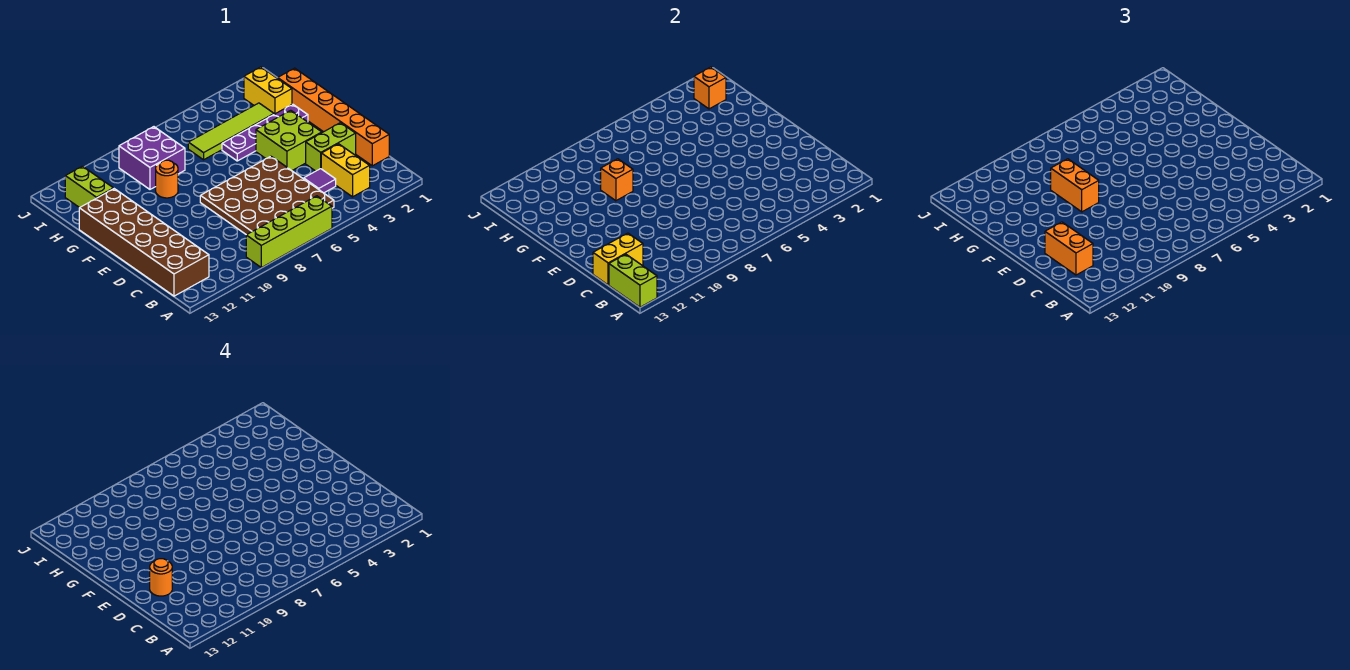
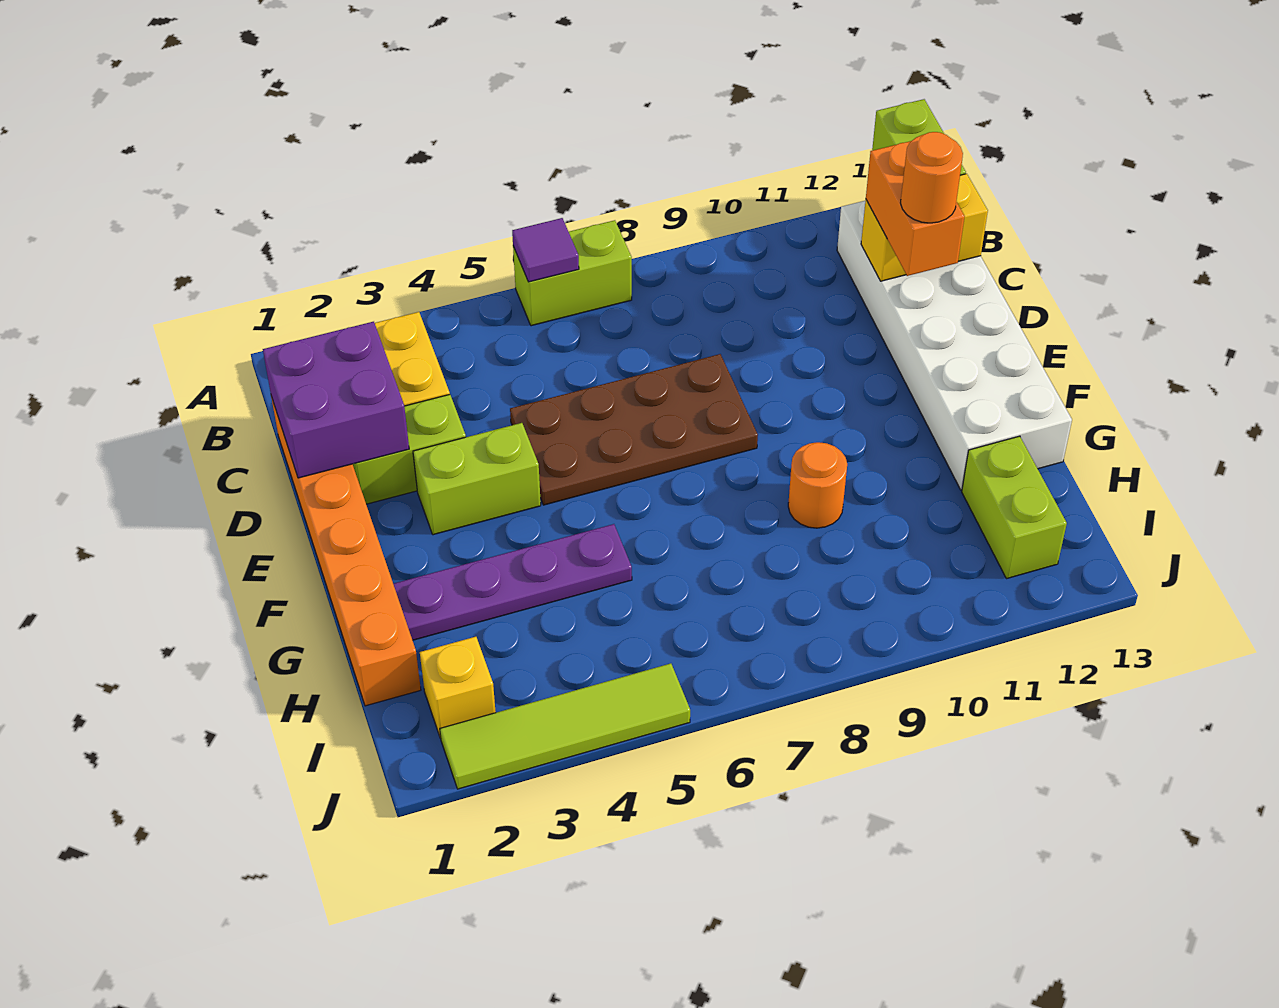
lime brick A6:A9 level 1 -> lime brick A6:A7 level 1
brown plate B5:E8 level 1 -> brown plate D5:E8 level 1
brown brick B12:G13 level 1 -> white brick B12:G13 level 1
purple tile C4 level 1 -> purple tile A6 level 2
lime brick E3:F4 level 1 -> lime brick E3:E4 level 1
orange brick F9:G9 level 3 -> none
orange brick G9 level 2 -> none
yellow brick H2:I2 level 1 -> yellow brick I2 level 1
lime tile H3:H6 level 1 -> lime tile J2:J5 level 1
purple brick H8:I9 level 1 -> purple brick C1:D2 level 2
orange brick I2 level 2 -> none

